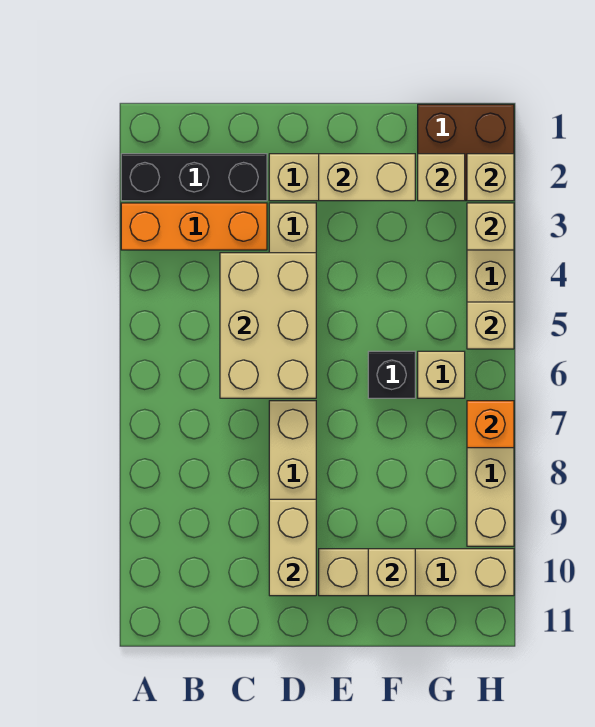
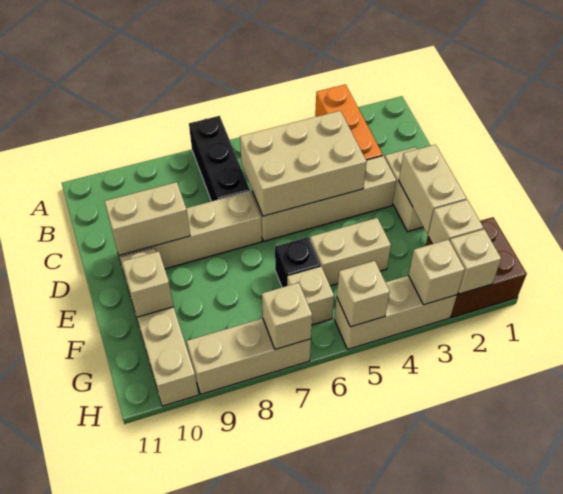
black brick A2:C2 level 1 -> black brick A7:C7 level 1
none -> tan brick F4:F5 level 1
orange brick H7 level 2 -> tan brick H7 level 2

